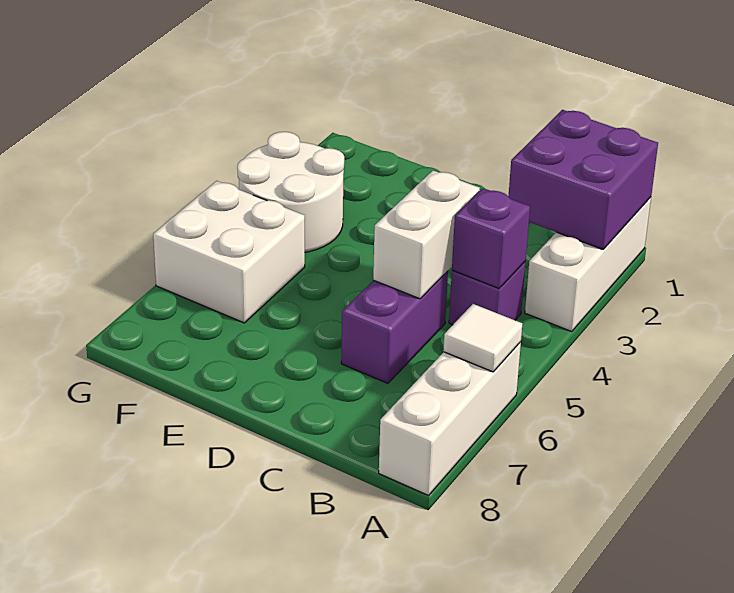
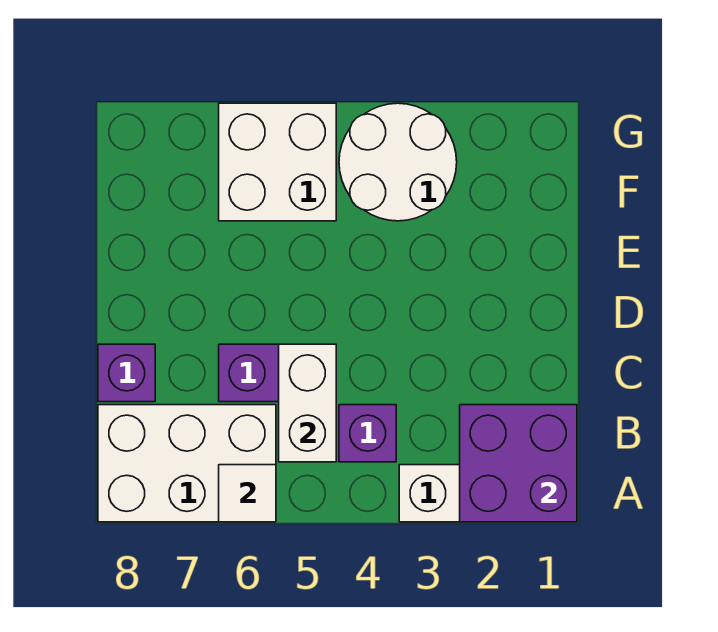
white brick A6:A8 level 1 -> white brick A6:B8 level 1
purple brick B4 level 2 -> purple brick C8 level 1
white brick C4:C5 level 2 -> white brick B5:C5 level 2

